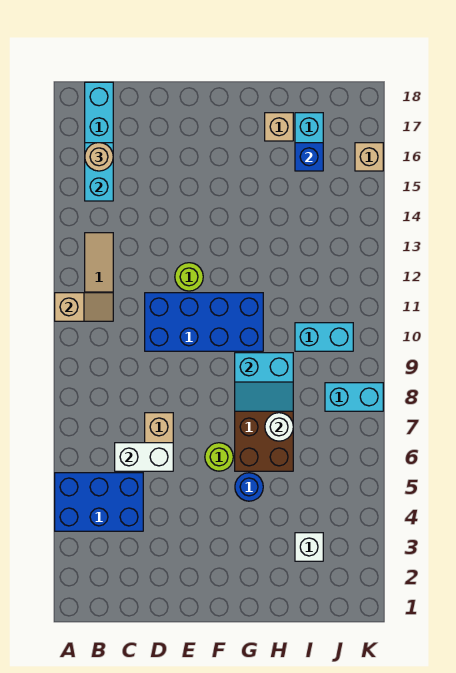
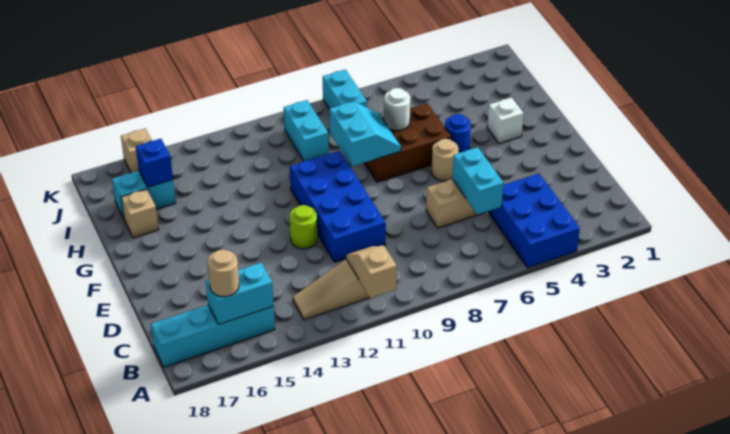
white brick C6:D6 level 2 -> cyan brick C6:D6 level 2
lime round brick F6 level 1 -> tan round brick F6 level 1
white brick I3 level 1 -> white brick G3 level 1

